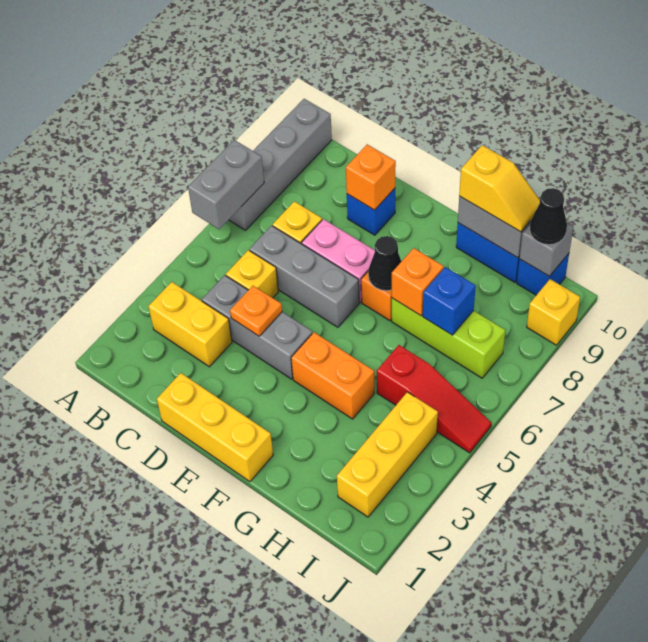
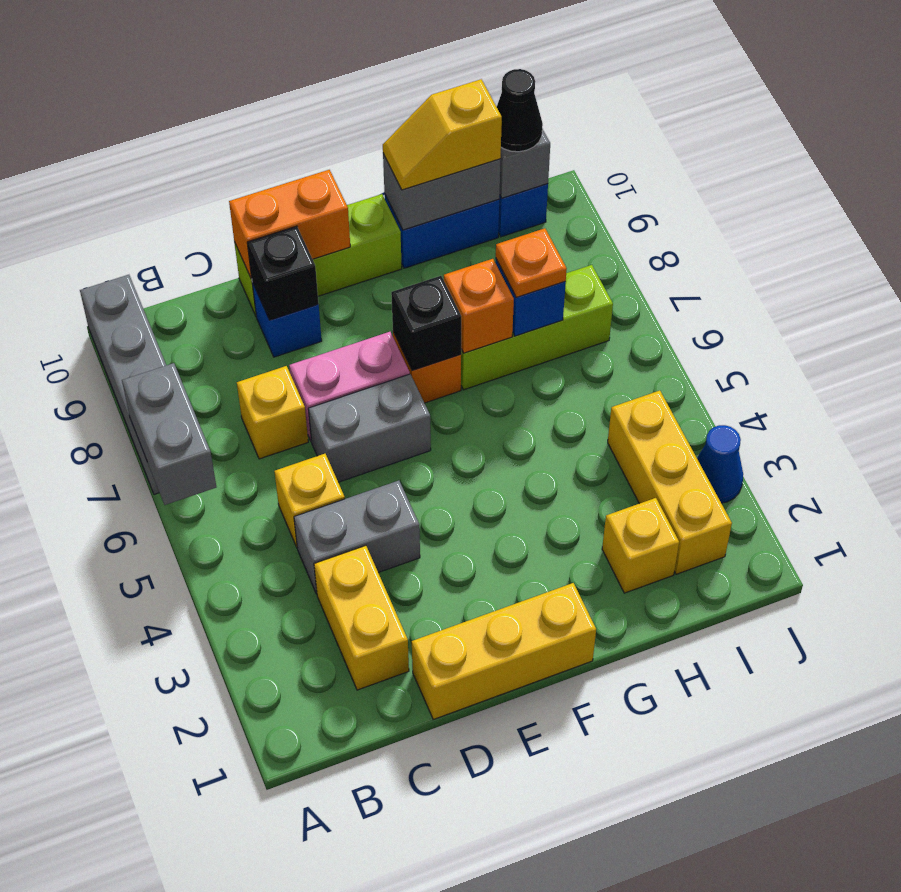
yellow brick B3:C3 level 1 -> yellow brick C2:C3 level 1
grey brick C4:E4 level 1 -> grey brick C4:D4 level 1
grey brick C6:E6 level 1 -> grey brick D6:E6 level 1
orange plate D4 level 2 -> orange plate H7 level 3
orange brick D9 level 2 -> black brick D9 level 2
none -> lime brick D10:F10 level 1
orange brick F4:G4 level 1 -> orange brick D10:E10 level 2
black cone F7 level 2 -> black brick F7 level 2
yellow slope G10:H10 level 3 top G -> yellow slope G10:H10 level 3 top H
red slope H5:J5 level 1 top H -> none
none -> blue cone J3 level 1
yellow brick J9 level 1 -> yellow brick H2 level 1

